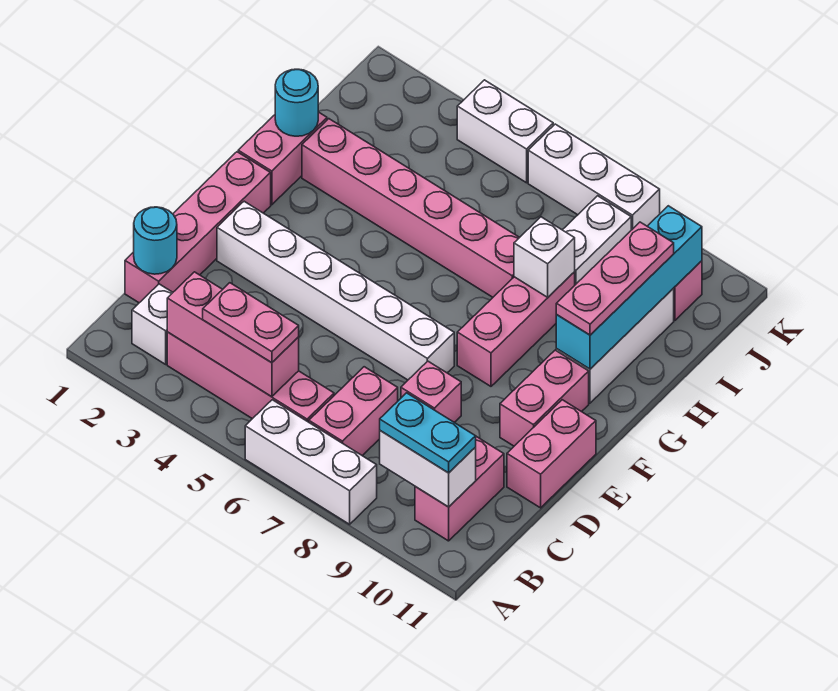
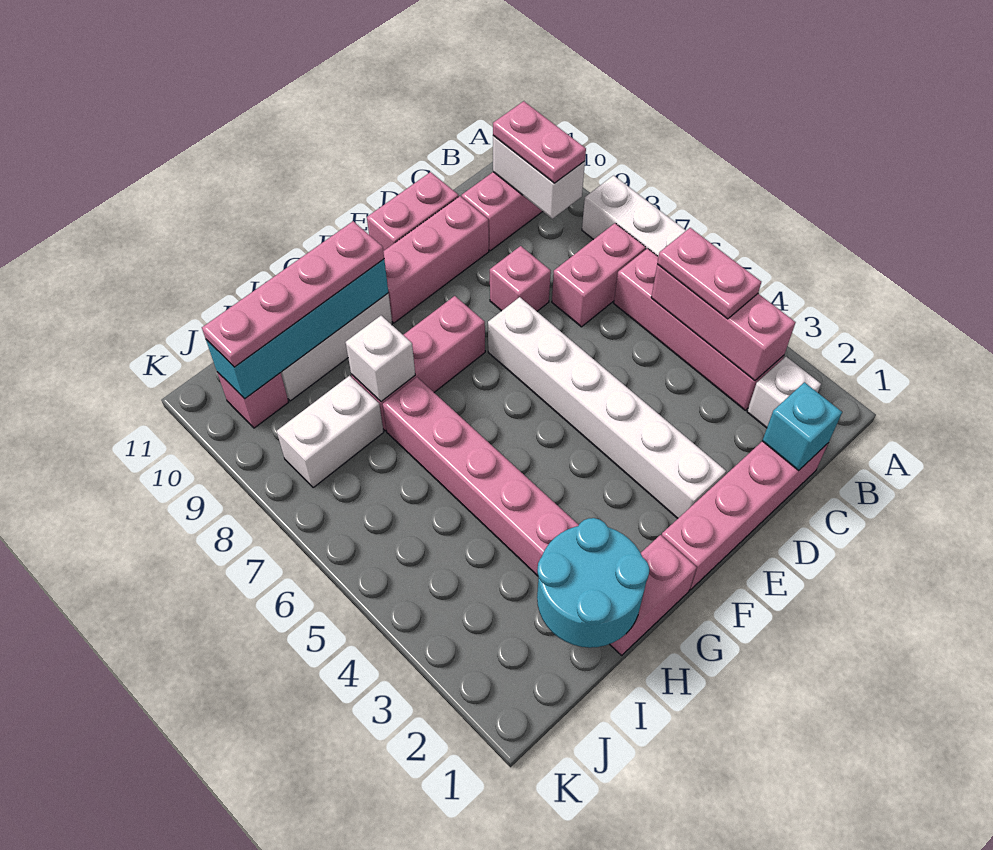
cyan plate B9:B10 level 3 -> pink plate B9:B10 level 3
cyan round brick C1 level 2 -> cyan brick C1 level 2
pink brick E10:F10 level 1 -> pink brick D10:F10 level 1
pink plate G10:I10 level 3 -> pink plate G10:J10 level 3
cyan round brick H1 level 2 -> cyan round brick H1:I2 level 2
white brick K4:K5 level 1 -> none
white brick K6:K8 level 1 -> none

